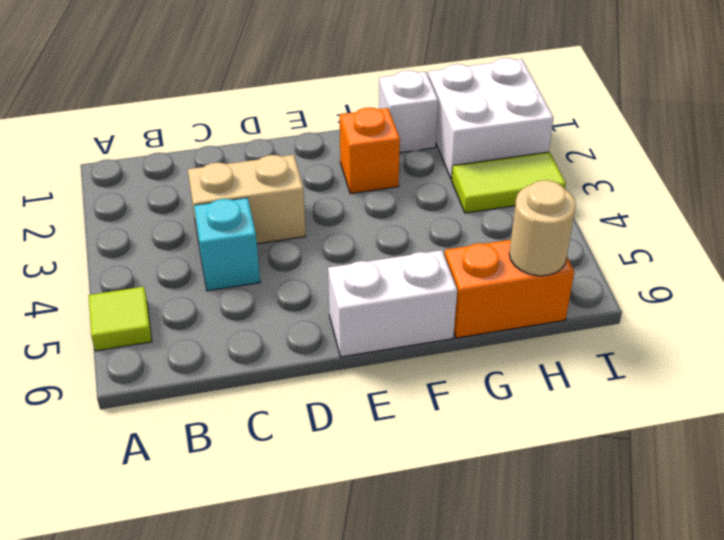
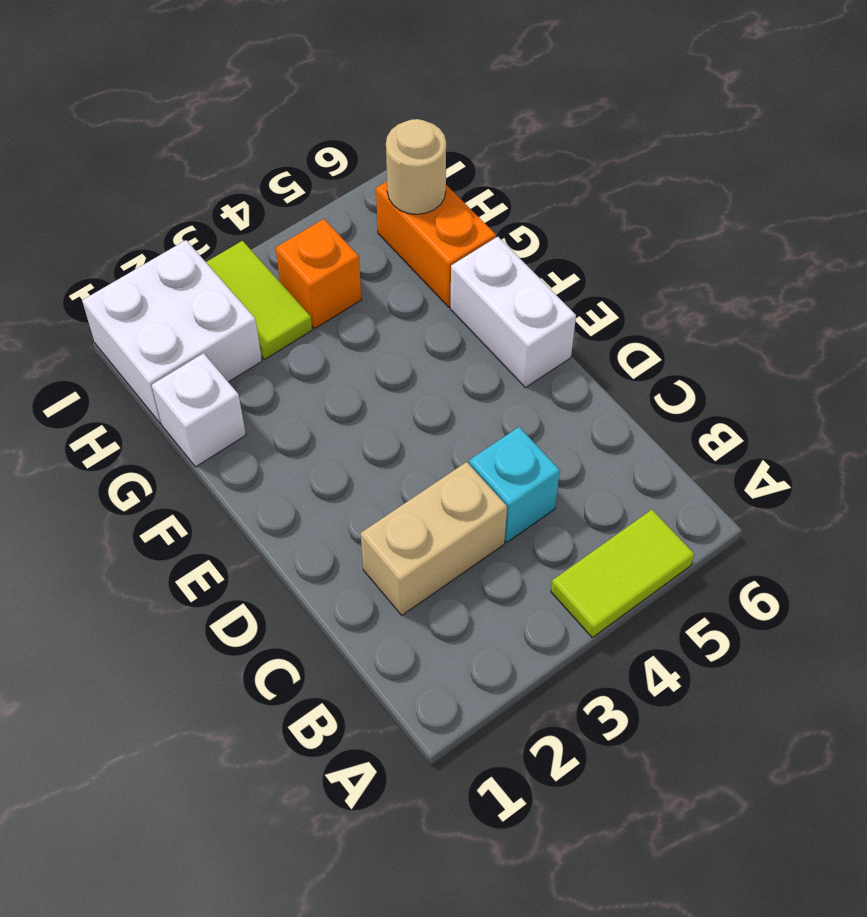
lime tile A5 level 1 -> lime tile A4:A5 level 1
tan brick C3:D3 level 1 -> tan brick C2:C3 level 1
orange brick F2 level 1 -> orange brick H4 level 1

